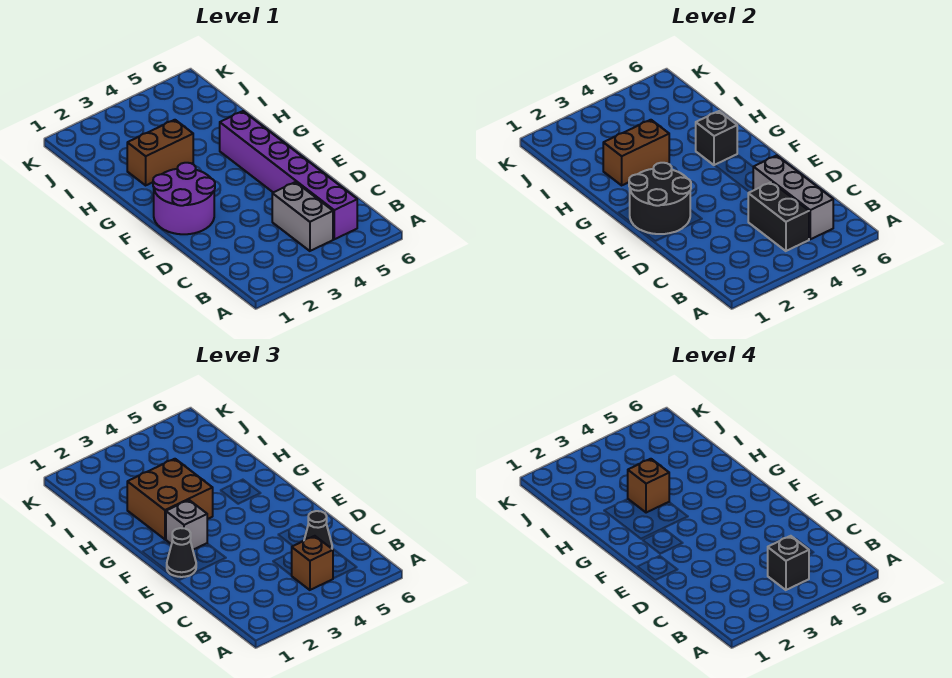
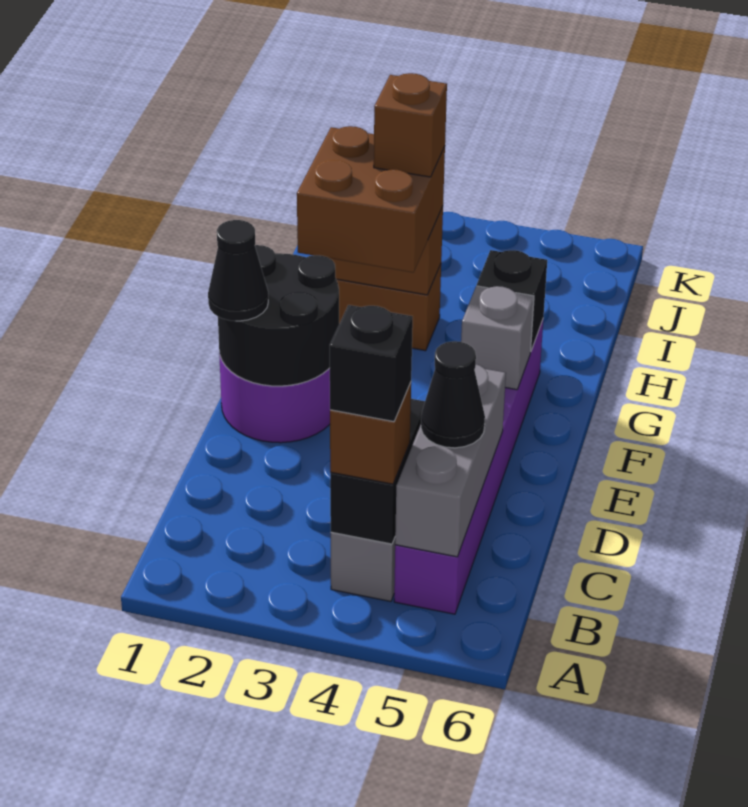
grey brick F2 level 3 -> grey brick F5 level 2

